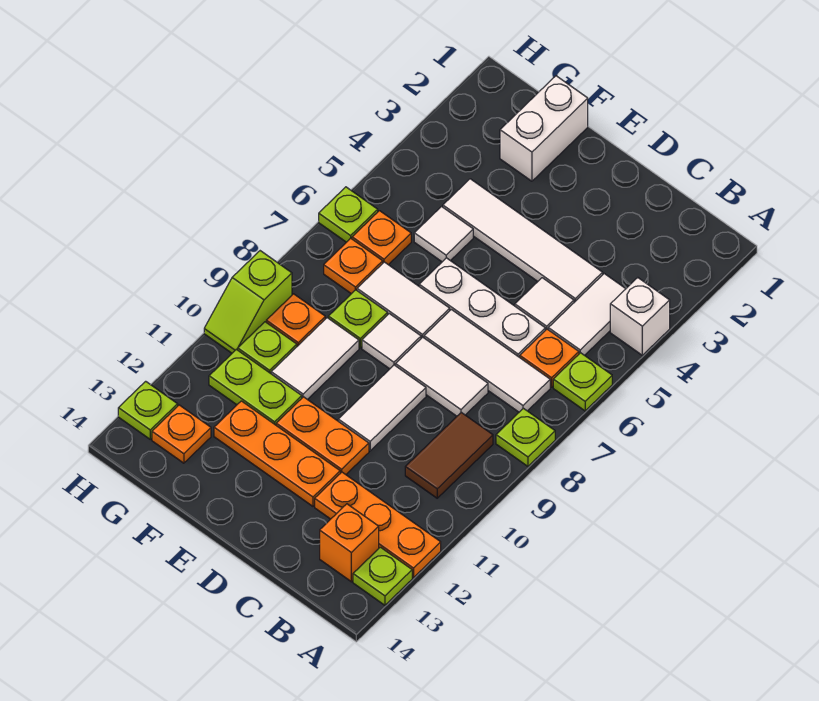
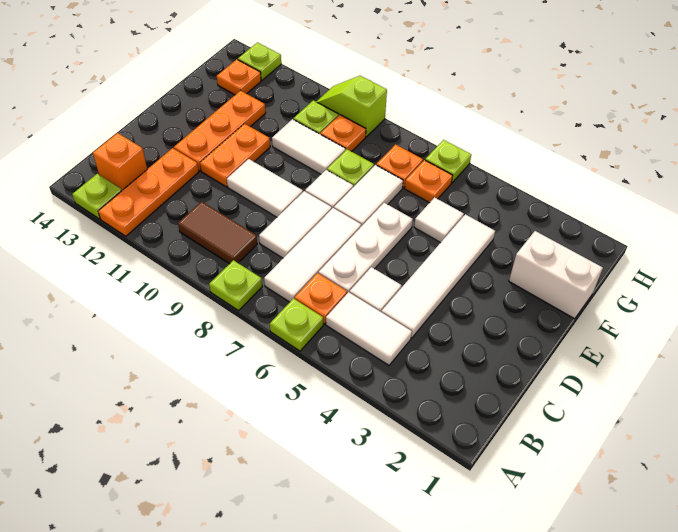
white brick A4 level 1 -> none
lime plate F11:G11 level 1 -> none

